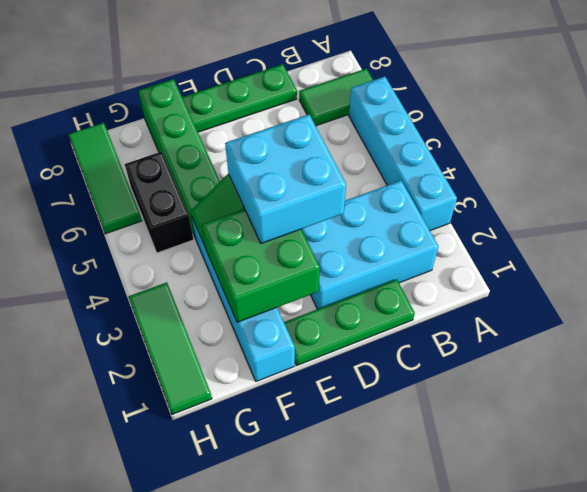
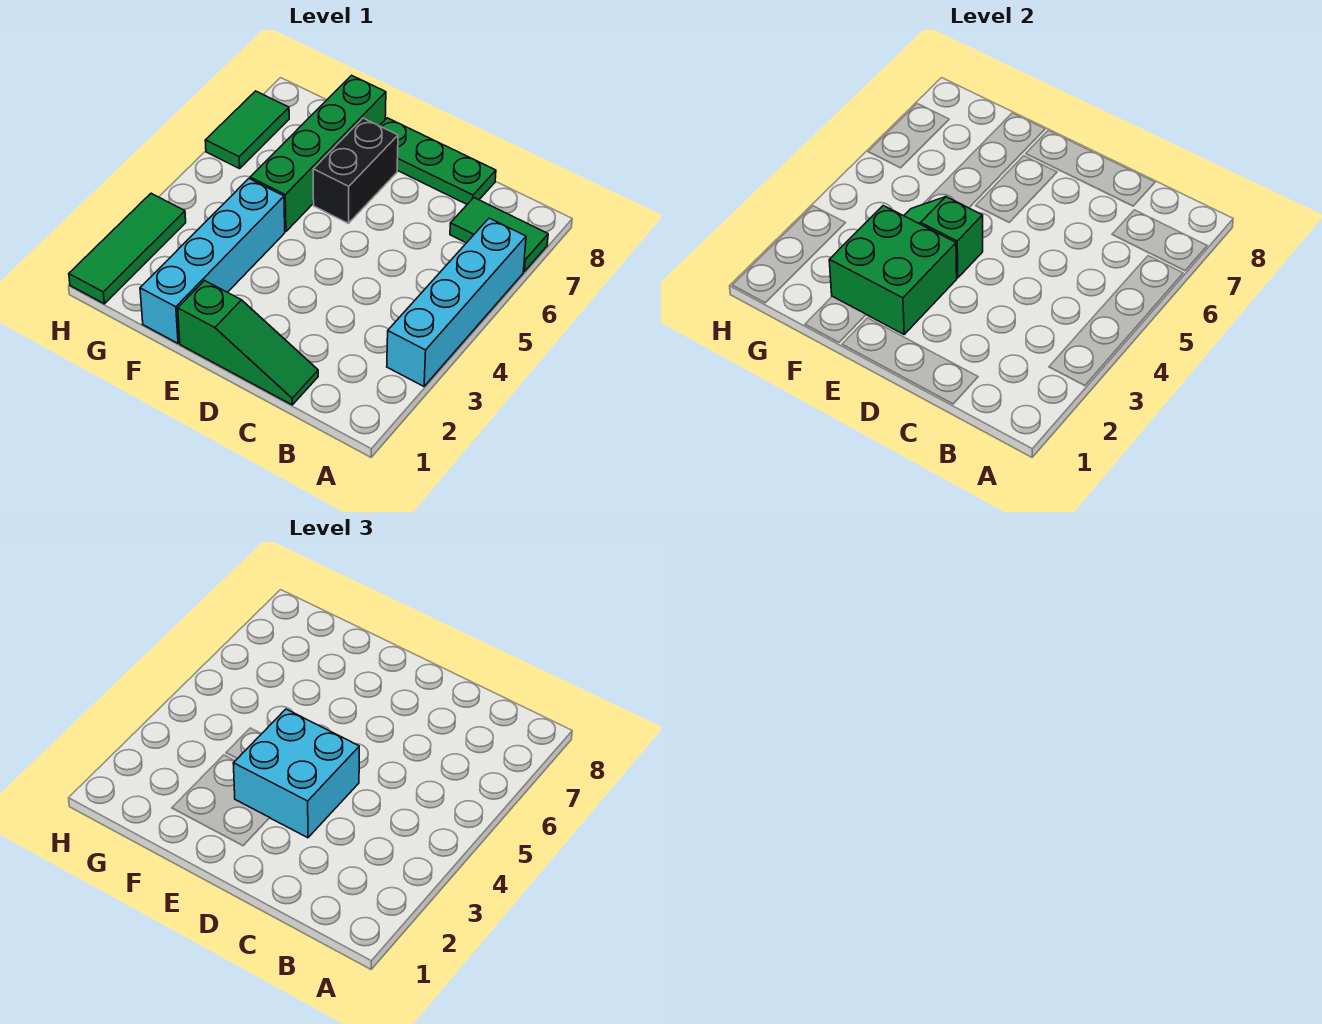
cyan brick B2:D3 level 1 -> none
green plate C1:E1 level 1 -> green slope C1:E1 level 1 top E
black brick G5:G6 level 1 -> black brick E6:E7 level 1
green tile H6:H8 level 1 -> green tile H6:H7 level 1

